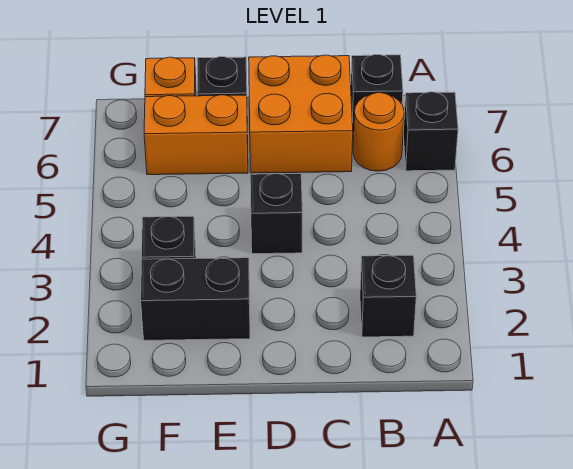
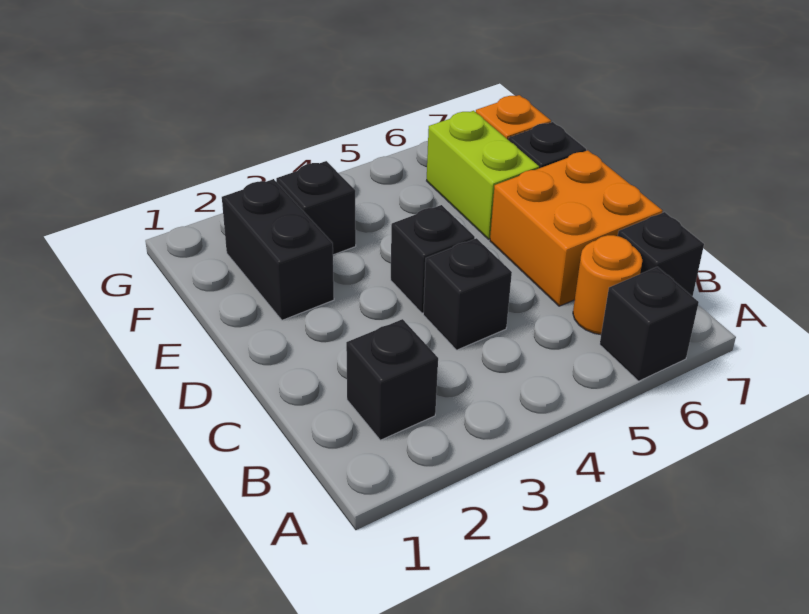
none -> black brick C4 level 1
orange brick E6:F6 level 1 -> lime brick E6:F6 level 1

